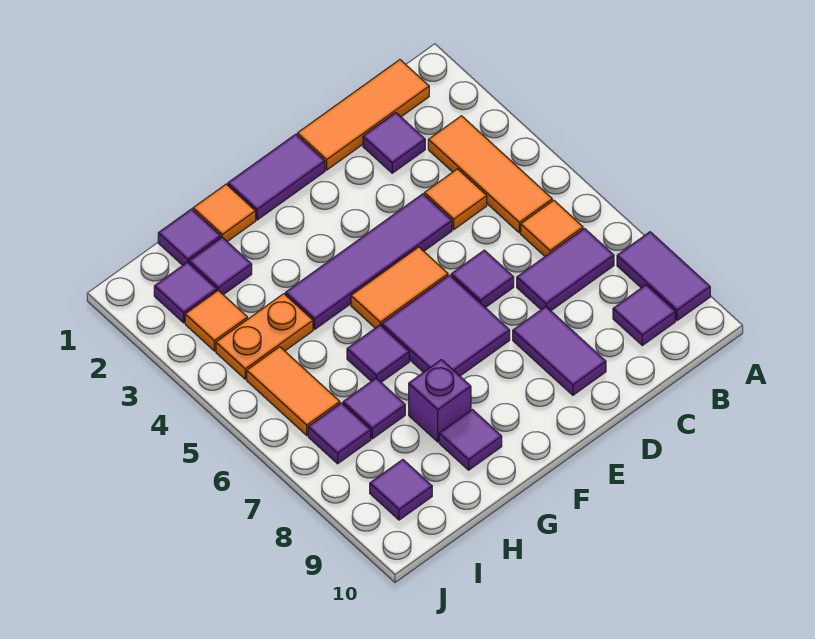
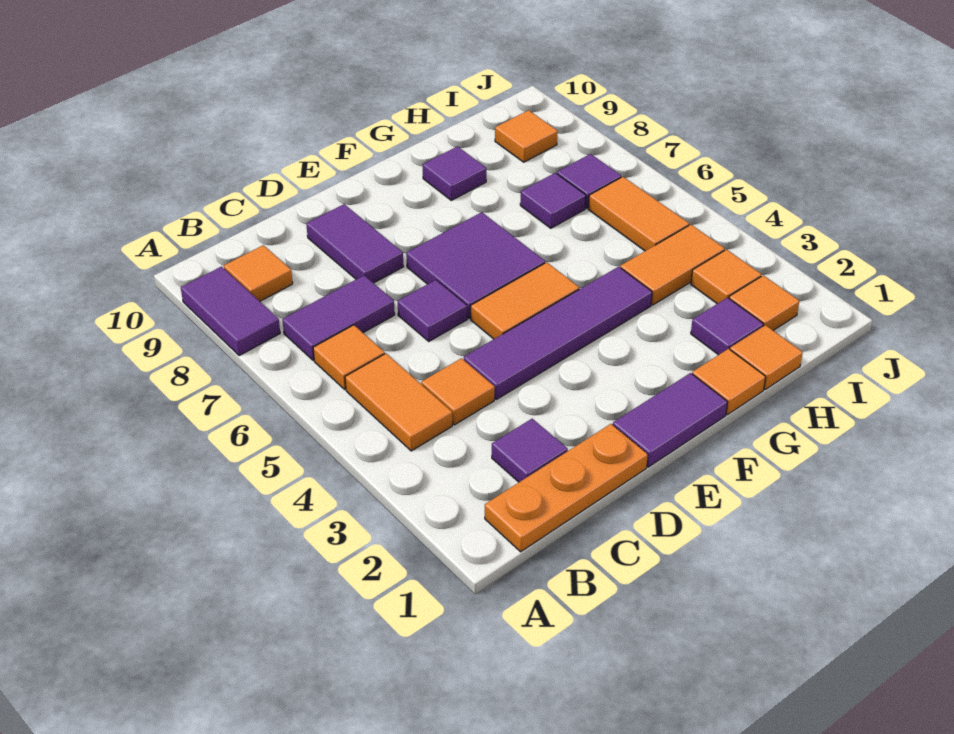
orange tile B1:D1 level 1 -> orange plate B1:D1 level 1
orange tile B3:B5 level 1 -> orange tile B4:B5 level 1
purple tile B9 level 1 -> orange tile B9 level 1
purple tile G6 level 1 -> none
purple brick G8 level 1 -> none
purple tile H1 level 1 -> orange tile H1 level 1
orange plate H4:I4 level 1 -> orange tile H4:I4 level 1
purple tile I2 level 1 -> orange tile I2 level 1
purple tile I9 level 1 -> orange tile I9 level 1

